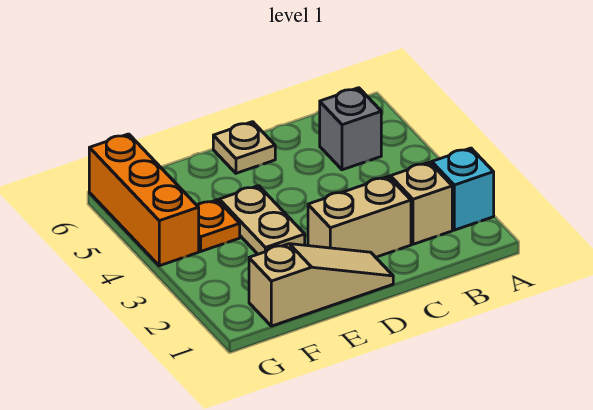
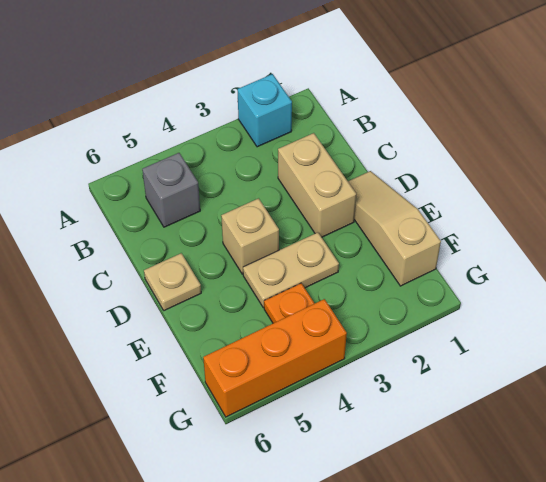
tan brick B2 level 1 -> tan brick D4 level 1

